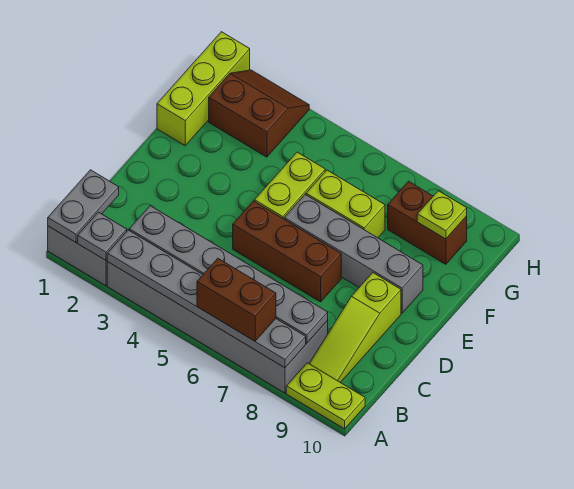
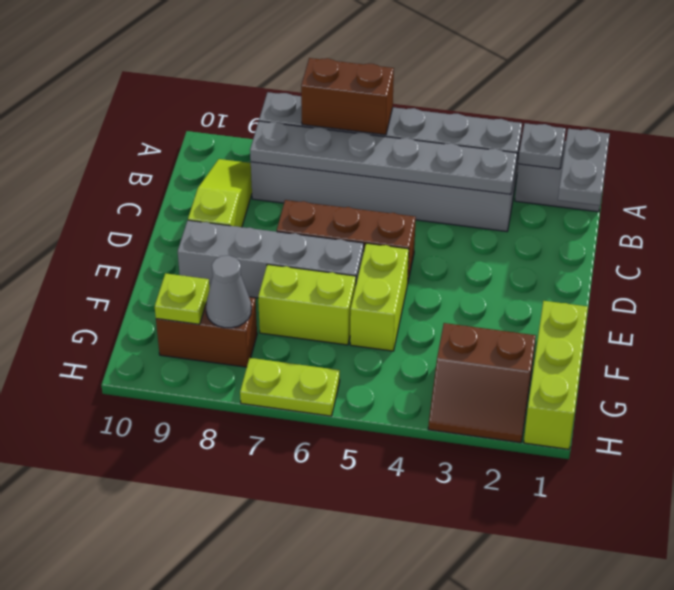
lime plate A9:A10 level 1 -> lime plate H6:H7 level 1
none -> grey cone G8 level 2

